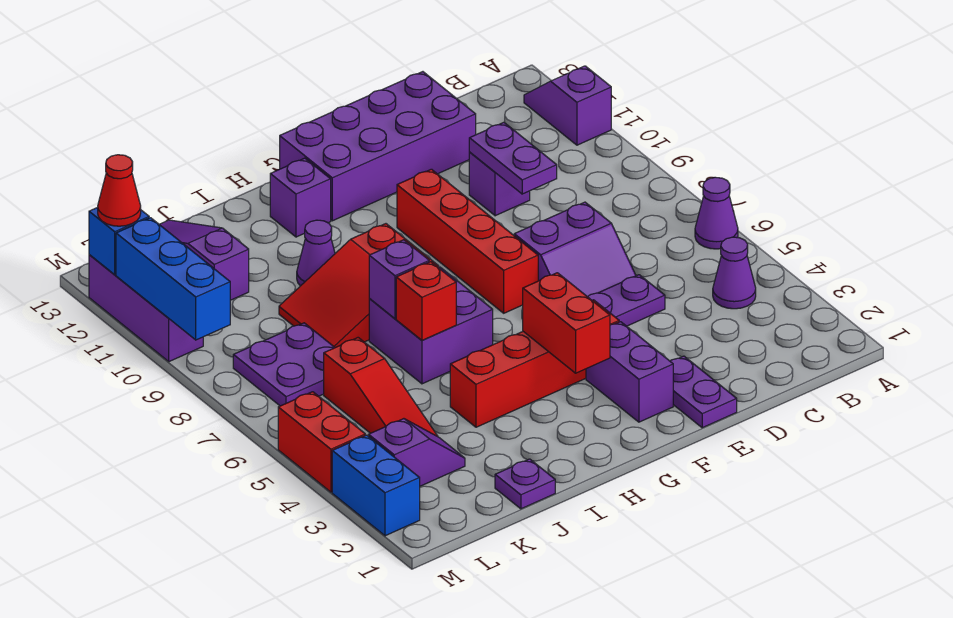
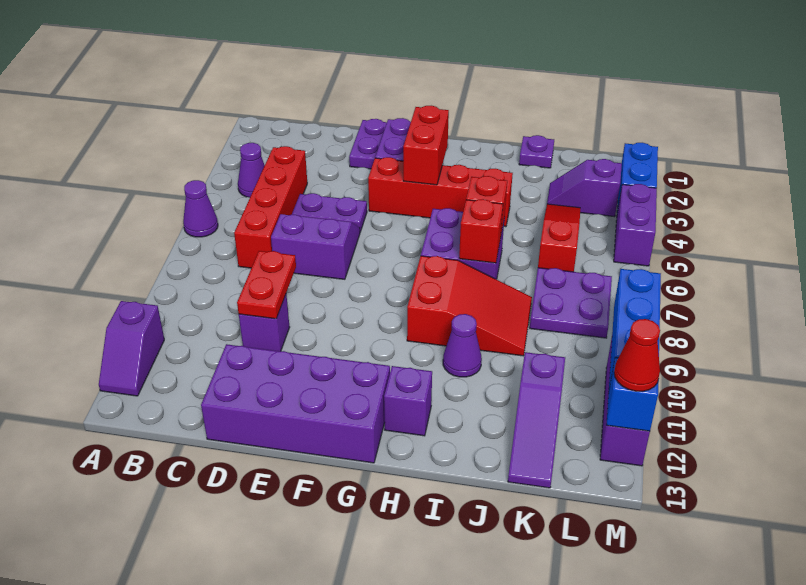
purple plate D9:D10 level 2 -> red plate D9:D10 level 2
red brick F7:F10 level 1 -> red brick C4:C7 level 1
purple brick I7 level 2 -> red brick I7 level 2
red brick M4:M5 level 1 -> purple brick M4:M5 level 1

